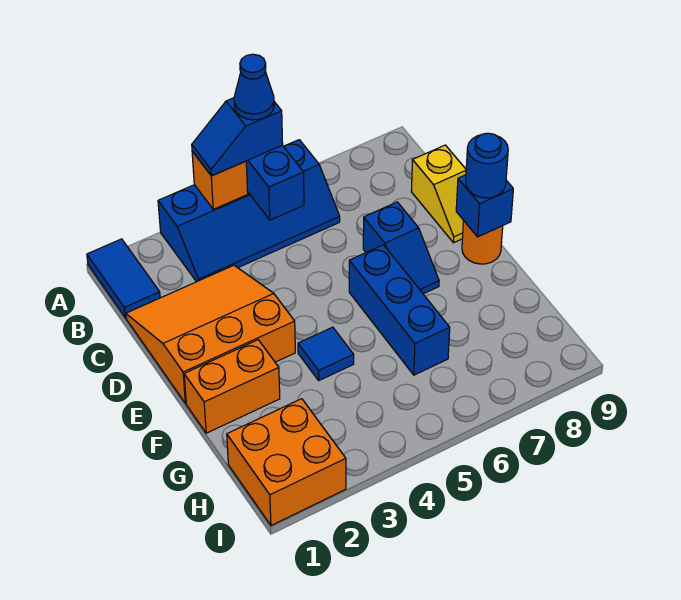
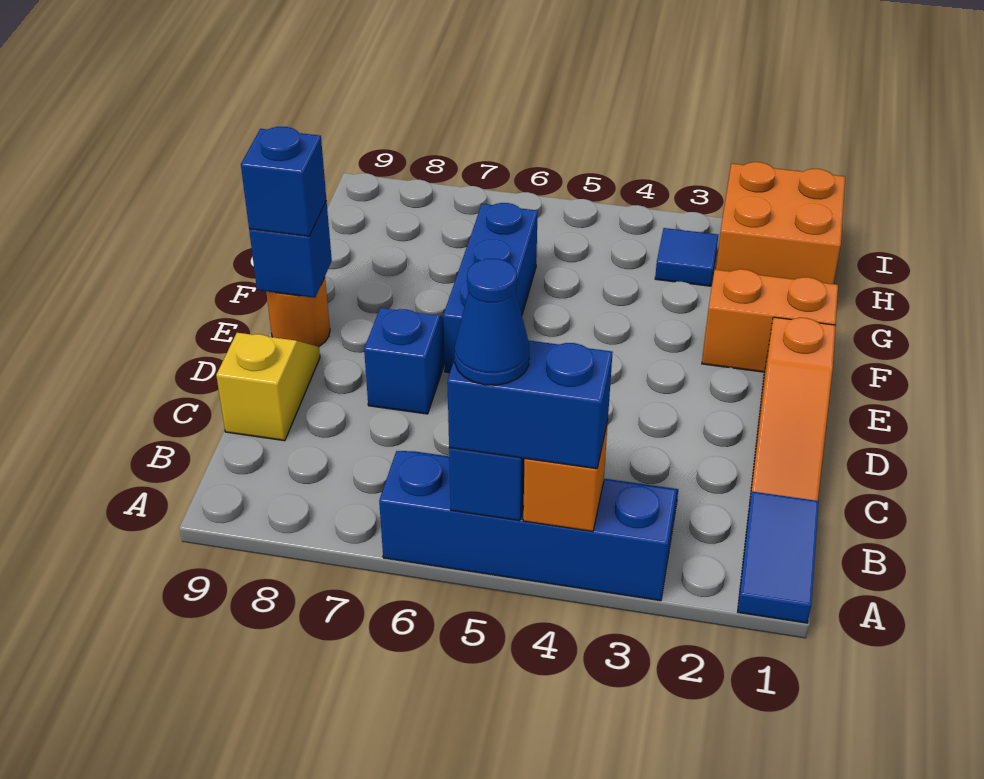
blue slope A4:A5 level 3 top 5 -> blue brick A4:A5 level 3
orange slope C1:E3 level 1 top E -> orange slope C1:E1 level 1 top E
blue round brick E9 level 3 -> blue brick E9 level 3
blue tile F4 level 1 -> blue tile H3 level 1

